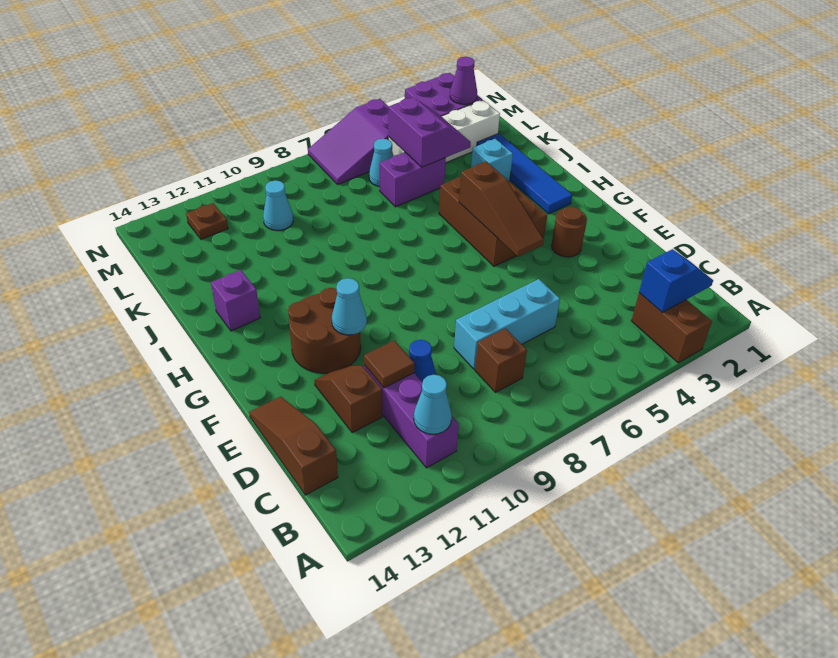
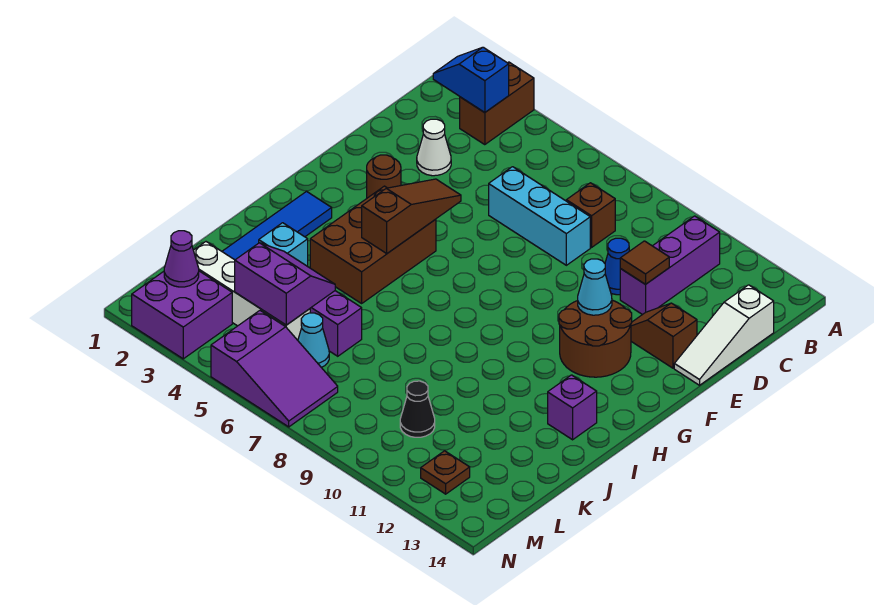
cyan cone B11 level 2 -> none
brown slope C14:E14 level 1 top C -> white slope C14:E14 level 1 top C
none -> white cone D3 level 1
brown slope D12:E12 level 1 top D -> brown slope E12:E13 level 1 top 13
purple slope K4:L5 level 2 top 5 -> purple slope K4:L5 level 2 top L
cyan cone L10 level 1 -> black cone L10 level 1

